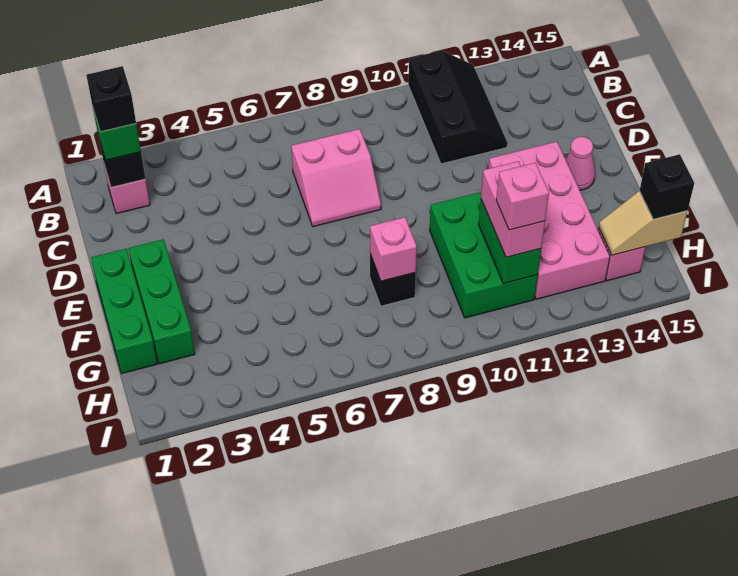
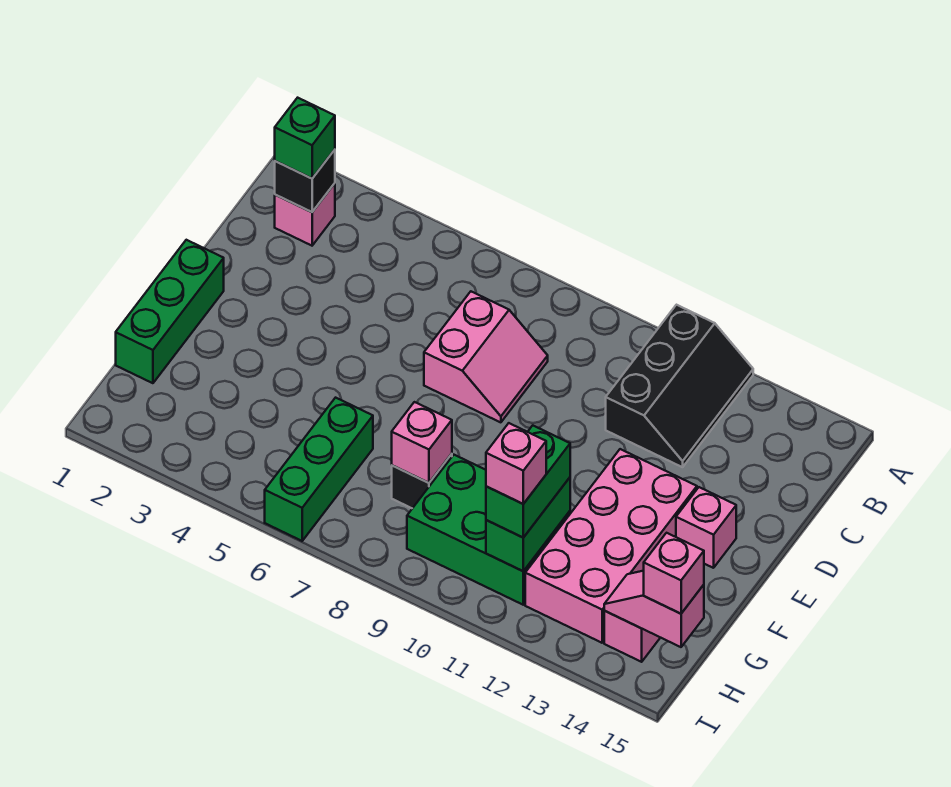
black brick B2 level 4 -> none
pink slope C7:D8 level 1 top C -> pink slope C7:D8 level 1 top 7
green brick E2:G2 level 1 -> green brick G6:I6 level 1
pink cone E14 level 1 -> pink brick E14 level 1
green brick F10:H11 level 1 -> green brick G9:H11 level 1
pink brick G11:H11 level 3 -> green brick G11:H11 level 3
tan slope H14:H15 level 2 top 15 -> pink slope H14:H15 level 2 top 15
black brick H15 level 3 -> pink brick H15 level 3

